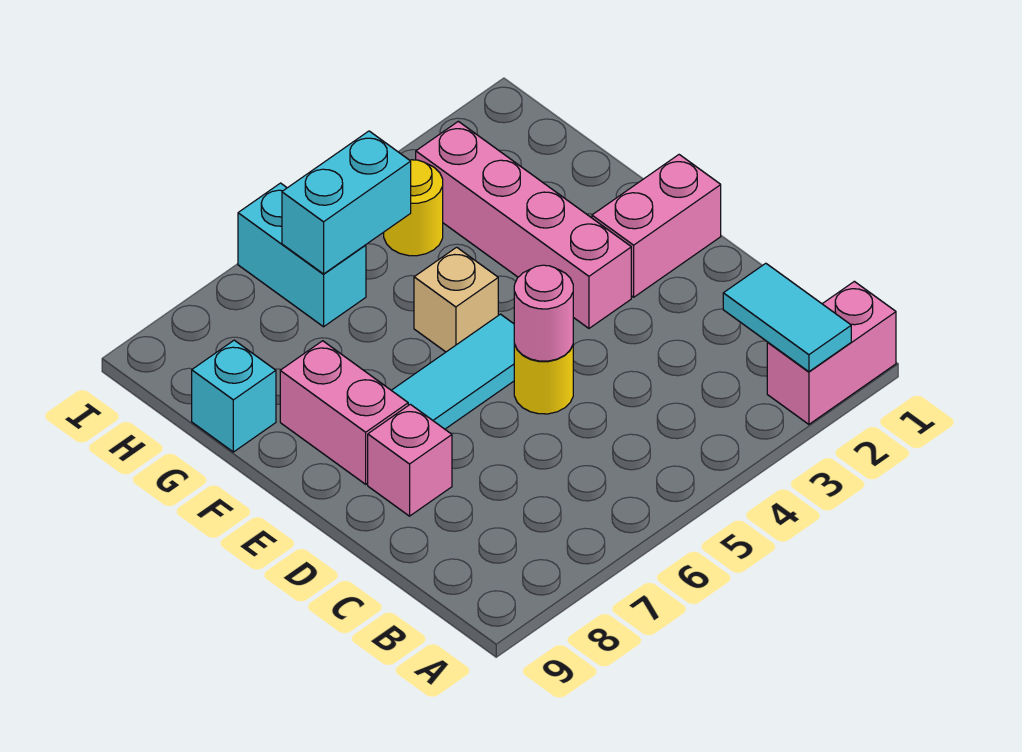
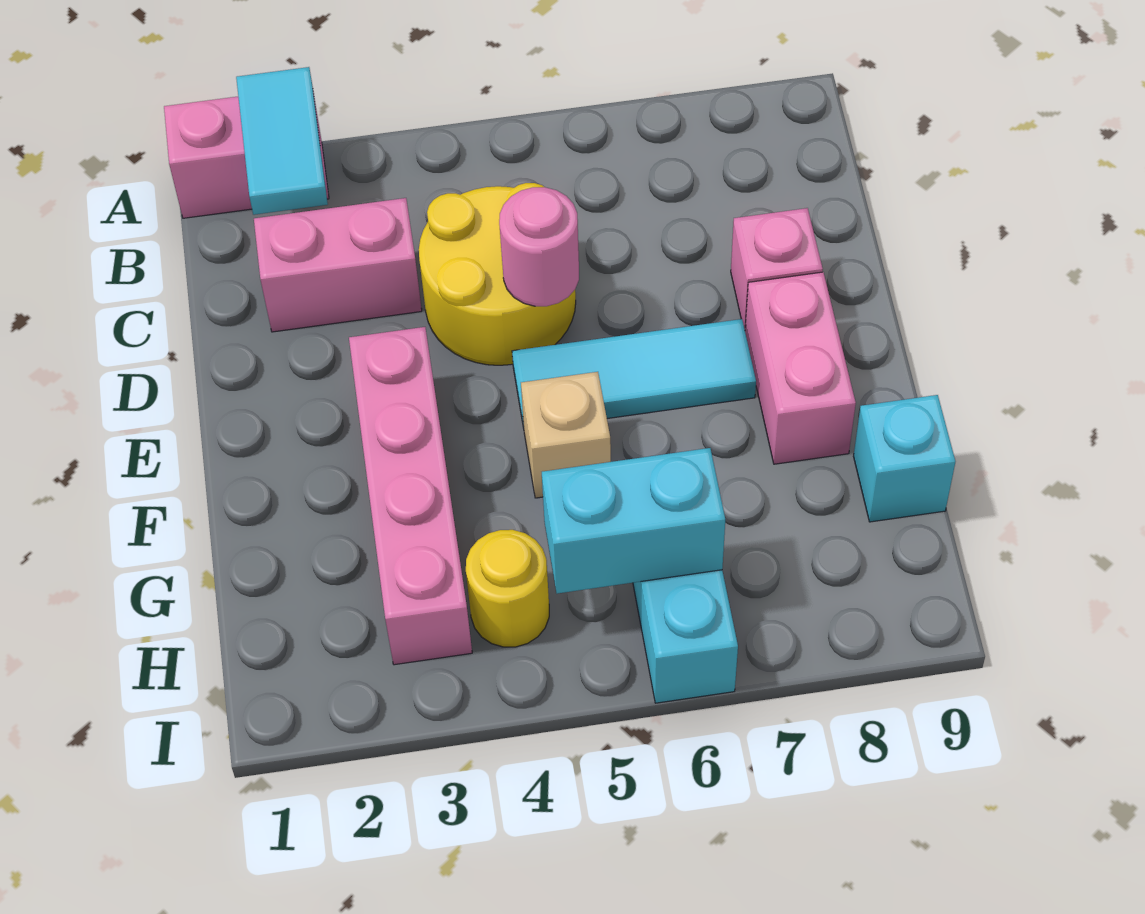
yellow round brick D5 level 1 -> yellow round brick C4:D5 level 1
pink brick E1:E2 level 1 -> pink brick C2:C3 level 1

